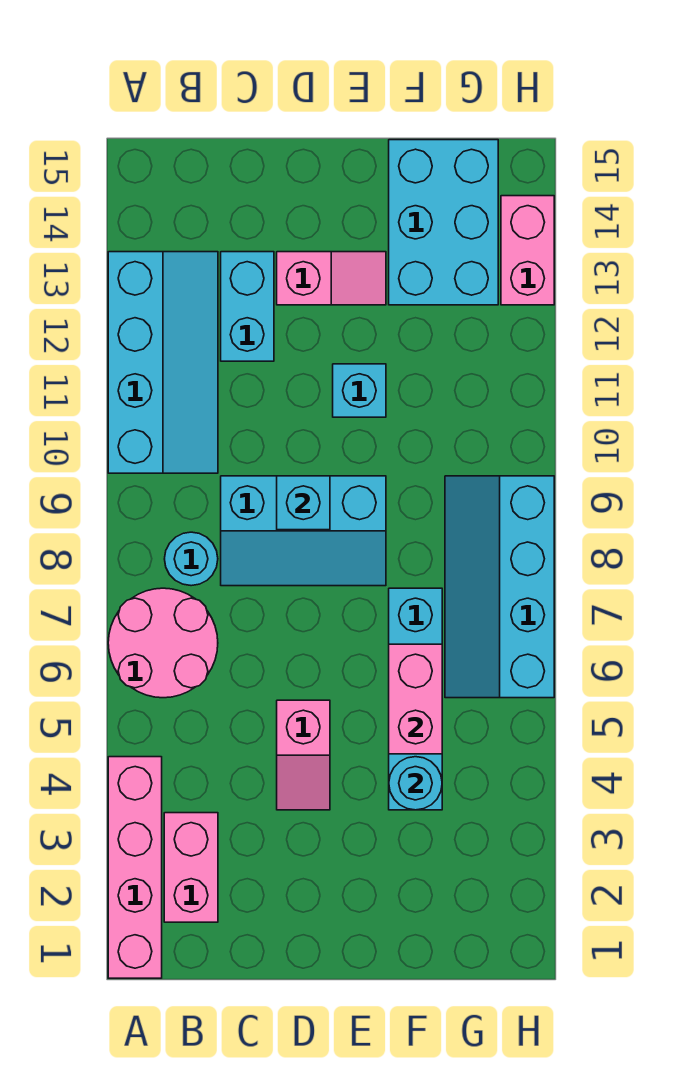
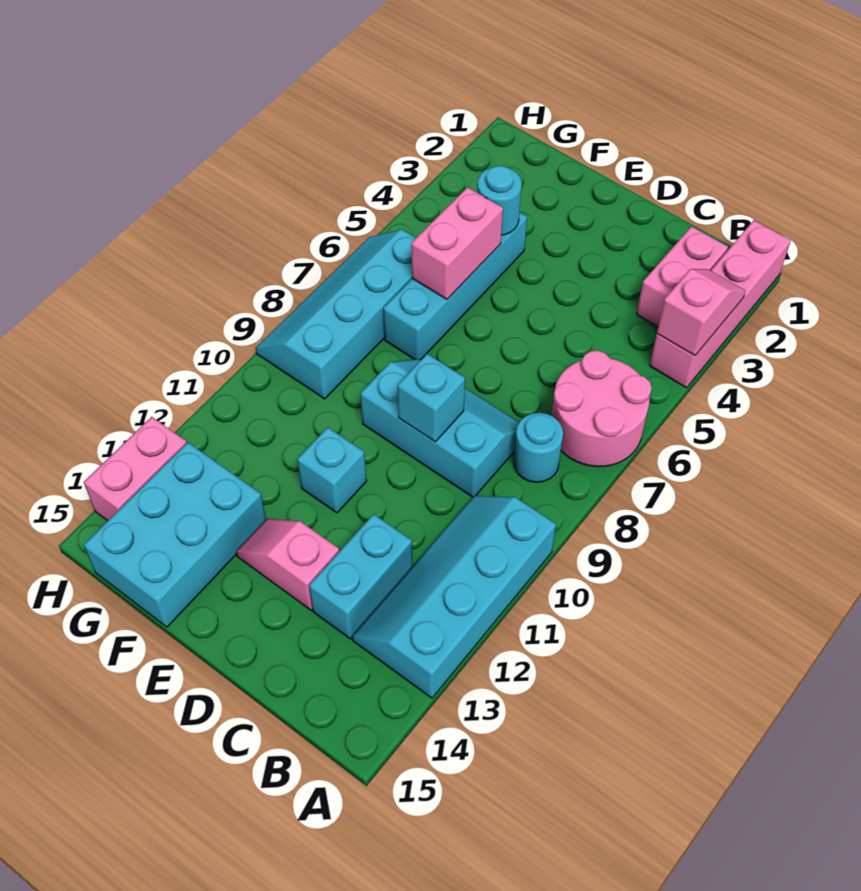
pink slope D4:D5 level 1 top 5 -> pink slope A3:A4 level 2 top 4
cyan slope G6:H9 level 1 top H -> cyan slope G6:H9 level 1 top G

